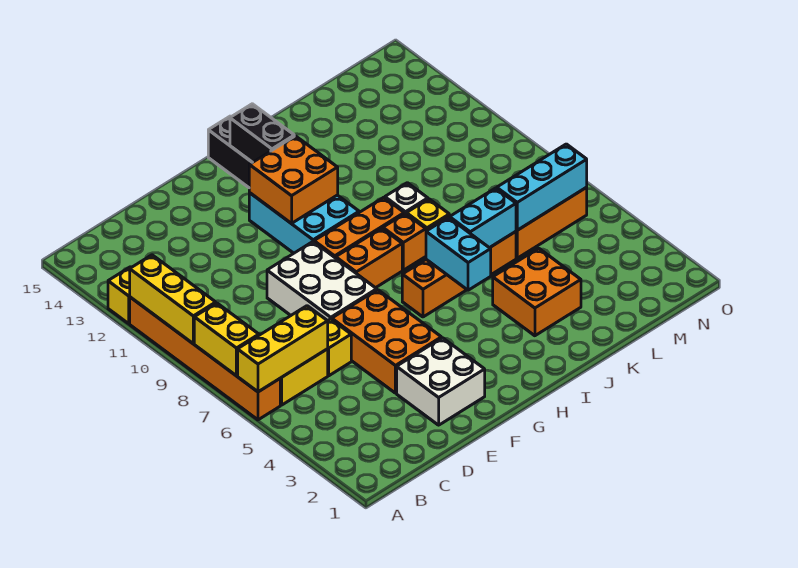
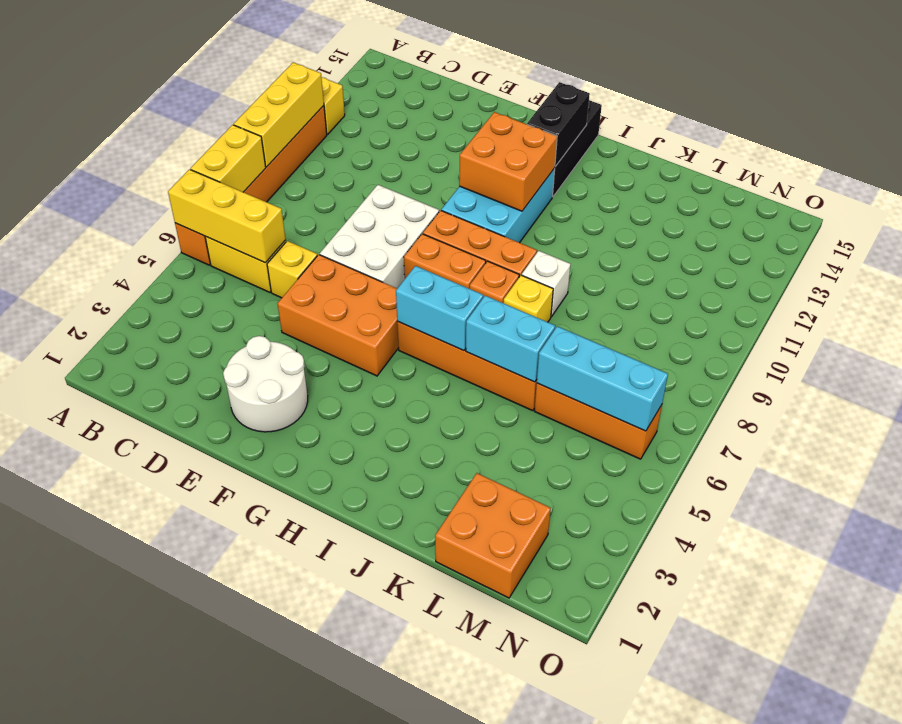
white brick E2:F3 level 1 -> white round brick E2:F3 level 1
orange brick E4:F6 level 1 -> orange brick E5:G6 level 1
cyan brick I5:I6 level 2 -> cyan brick H6:I6 level 2
orange brick J3:K4 level 1 -> orange brick L1:M2 level 1

